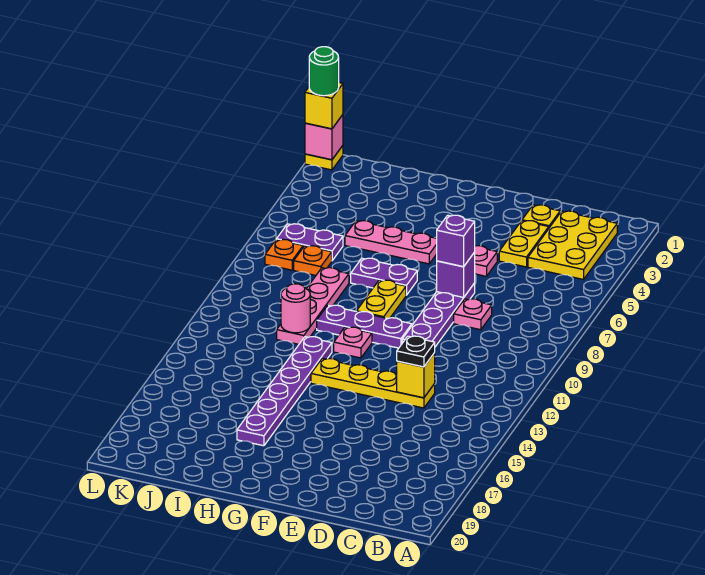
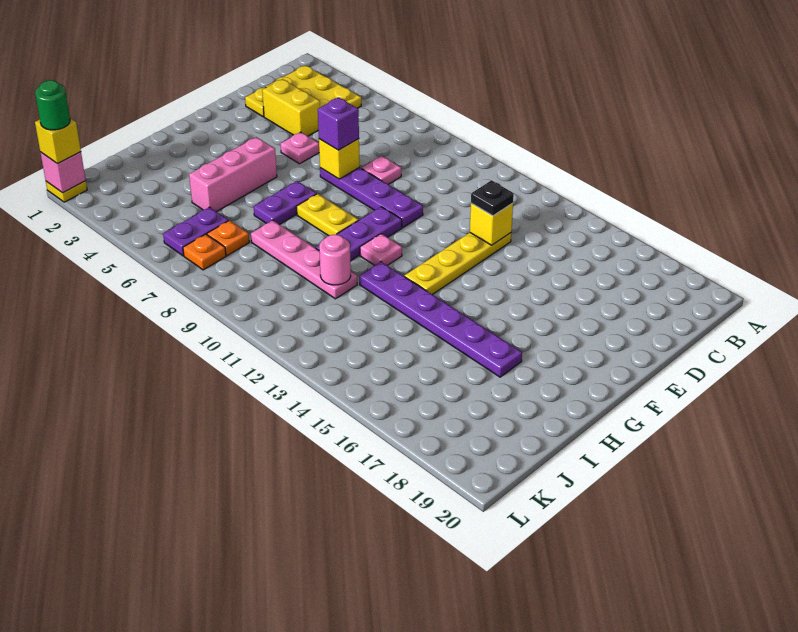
yellow plate D3:D4 level 1 -> yellow brick D3:D4 level 1
purple brick E7 level 2 -> yellow brick E7 level 2
pink plate G5:I5 level 1 -> pink brick G5:I5 level 1

